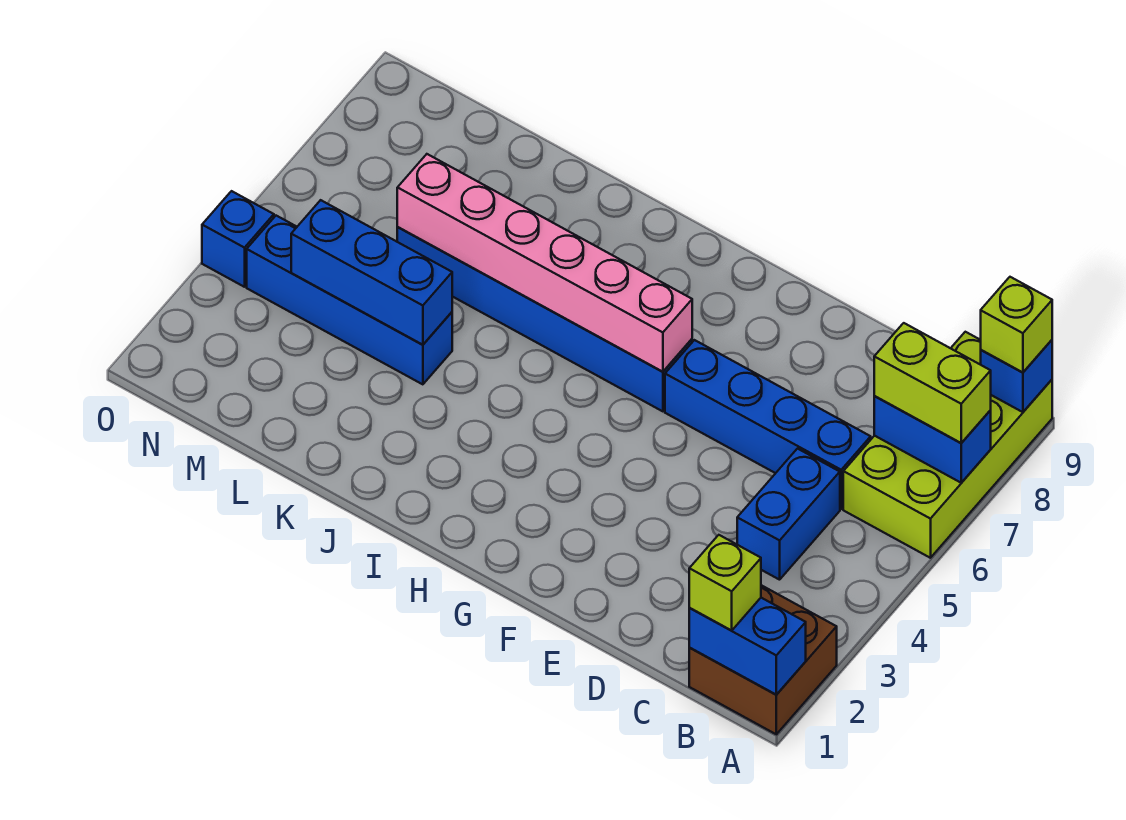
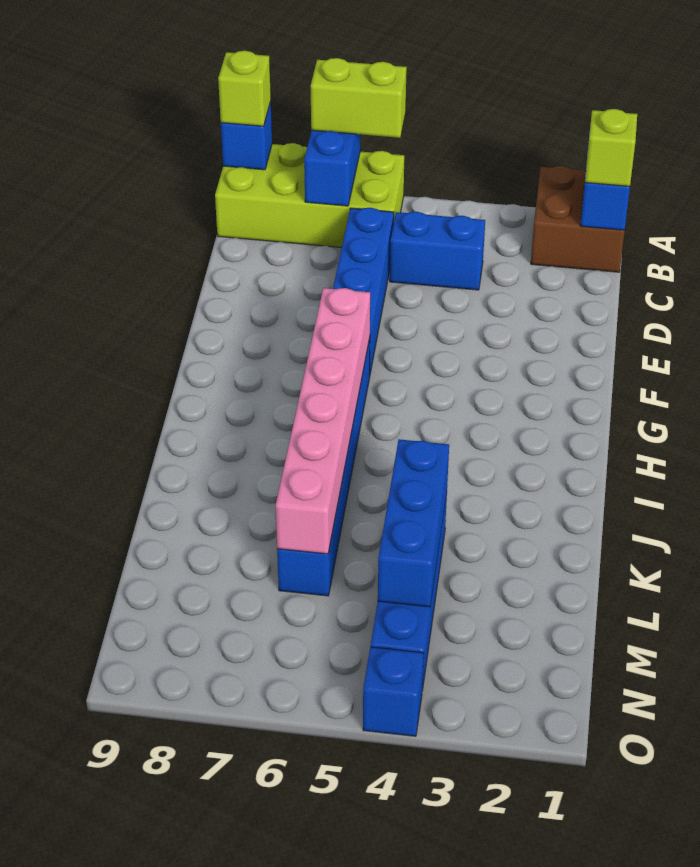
lime brick A7:B7 level 3 -> lime brick A6:A7 level 3

